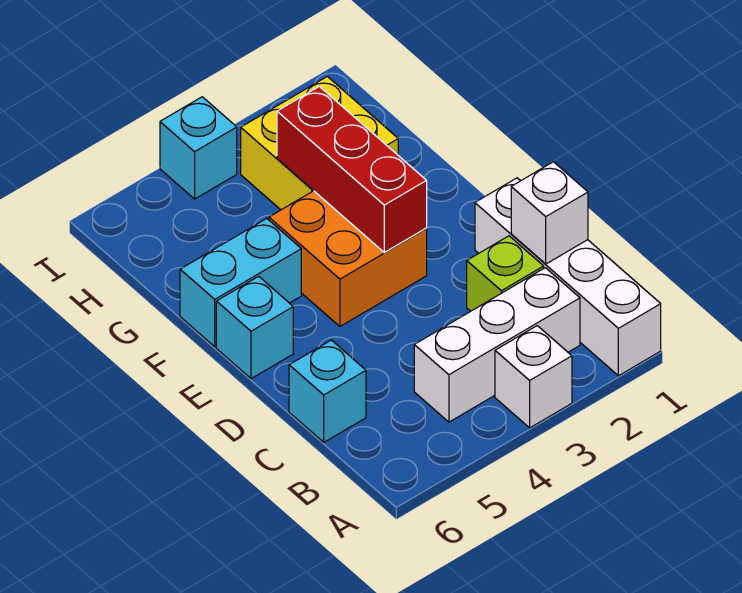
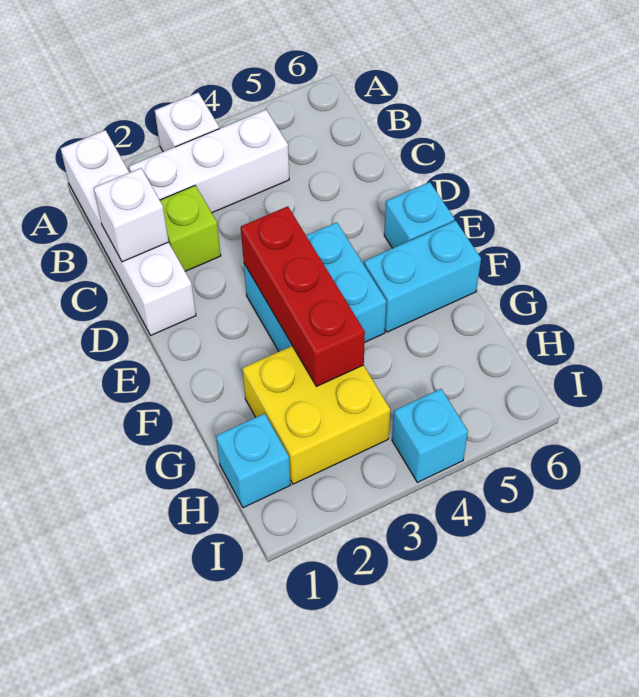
cyan brick C6 level 1 -> cyan brick H1 level 1
orange brick E3:F4 level 1 -> cyan brick E3:F4 level 1

